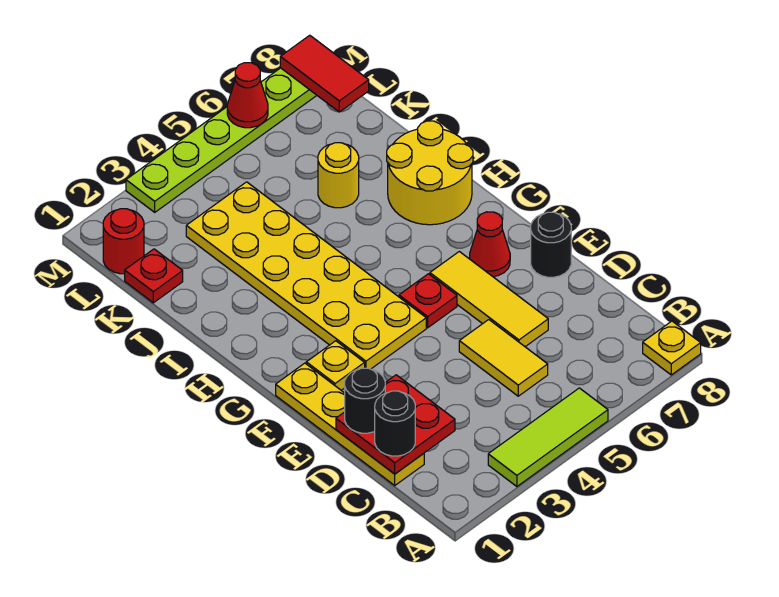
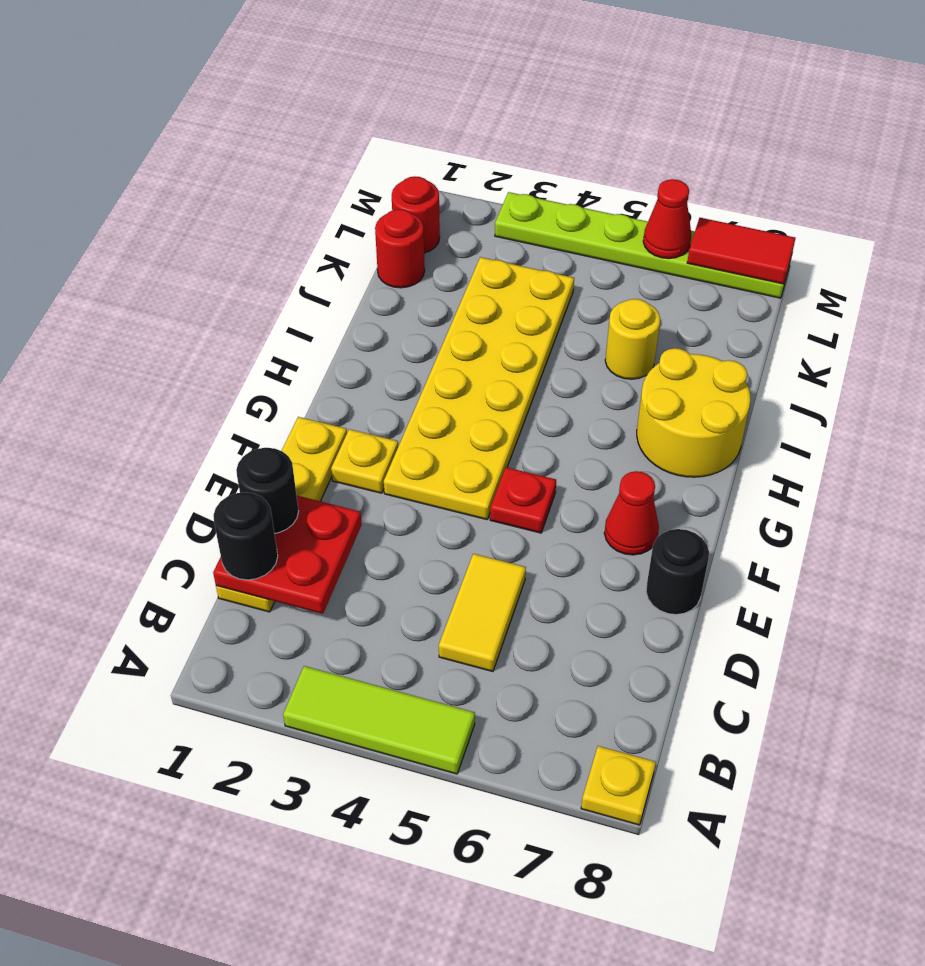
yellow tile D6:F6 level 1 -> none
red plate K1 level 1 -> red round brick K1 level 1
red tile L8:M8 level 2 -> red tile M7:M8 level 2

